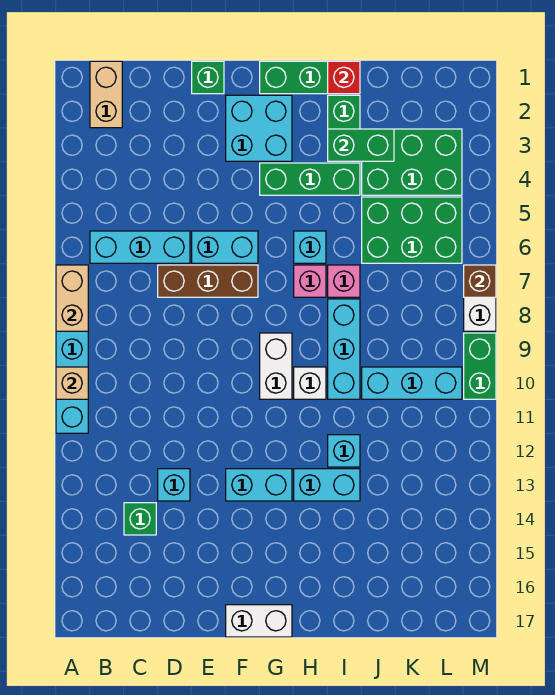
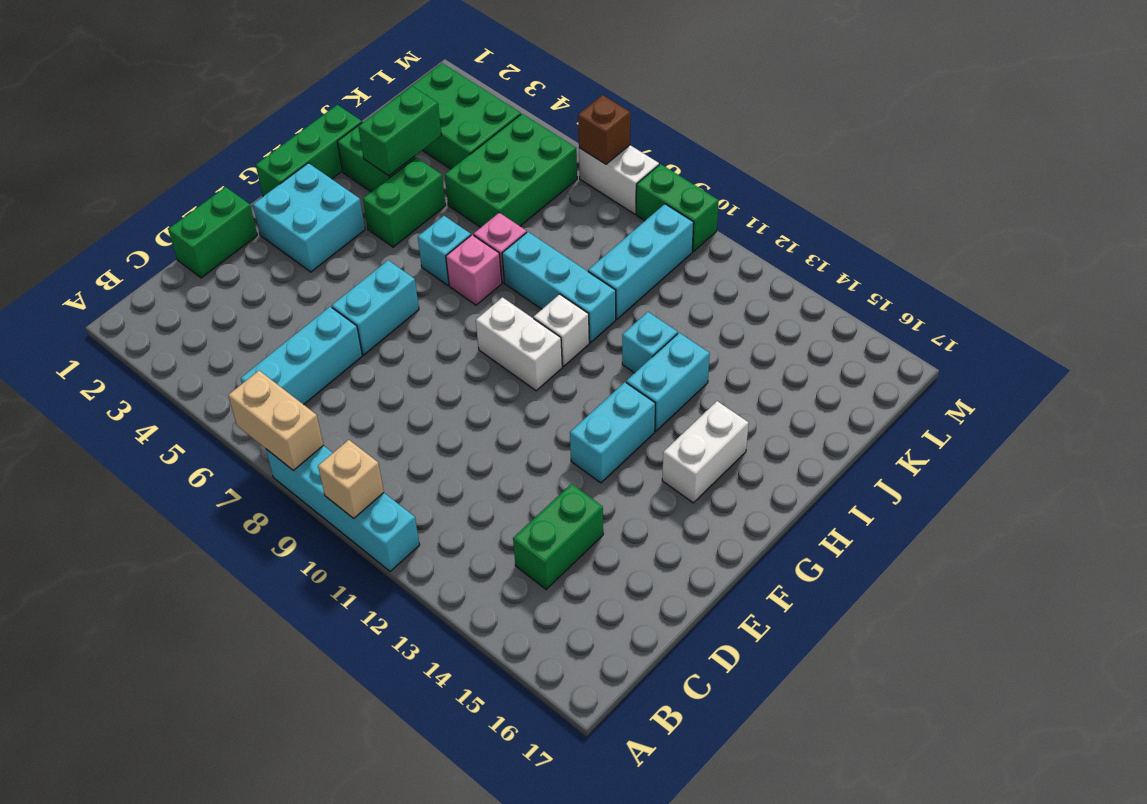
tan brick B1:B2 level 1 -> none
green brick C14 level 1 -> green brick C14:D14 level 1
brown brick D7:F7 level 1 -> none
cyan brick D13 level 1 -> none
green brick E1 level 1 -> green brick D1:E1 level 1
white brick F17:G17 level 1 -> white brick G15:H15 level 1
green brick G4:I4 level 1 -> green brick H4:I4 level 1
red brick I1 level 2 -> none
green brick J3:L4 level 1 -> green brick K2:L4 level 1

